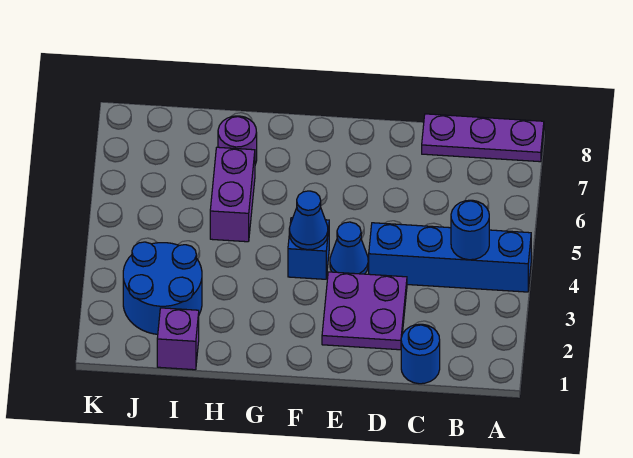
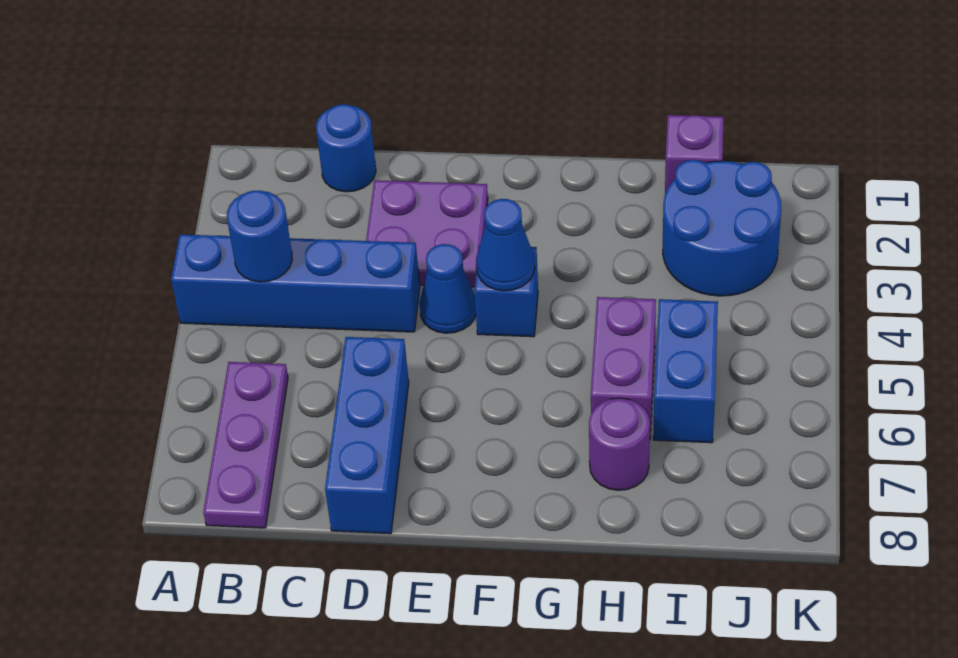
purple plate A8:C8 level 1 -> purple plate B6:B8 level 1
none -> blue brick D6:D8 level 1
none -> blue brick I5:I6 level 1

